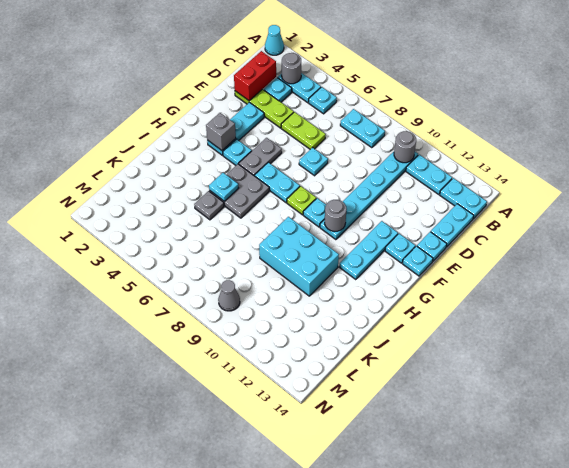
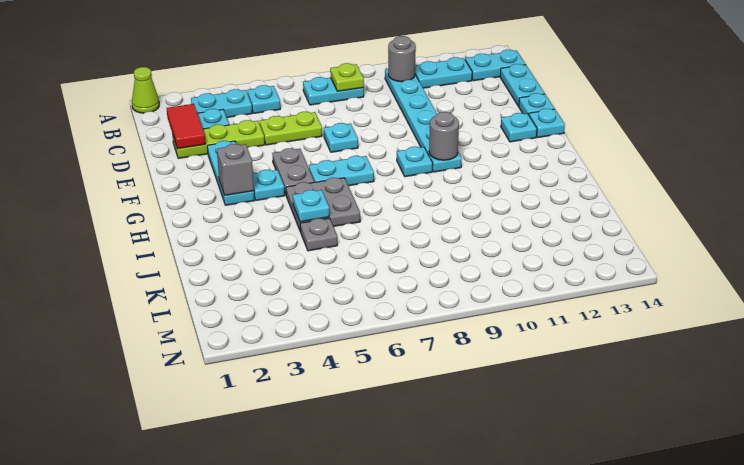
cyan cone A1 level 1 -> lime cone A1 level 1
grey round brick B3 level 2 -> none
red brick C2:D2 level 2 -> red tile C2:D2 level 2
cyan plate F12:H12 level 1 -> none
lime plate G8 level 1 -> lime plate B8 level 2
cyan brick I9:J11 level 1 -> none
grey cone M9 level 1 -> none

